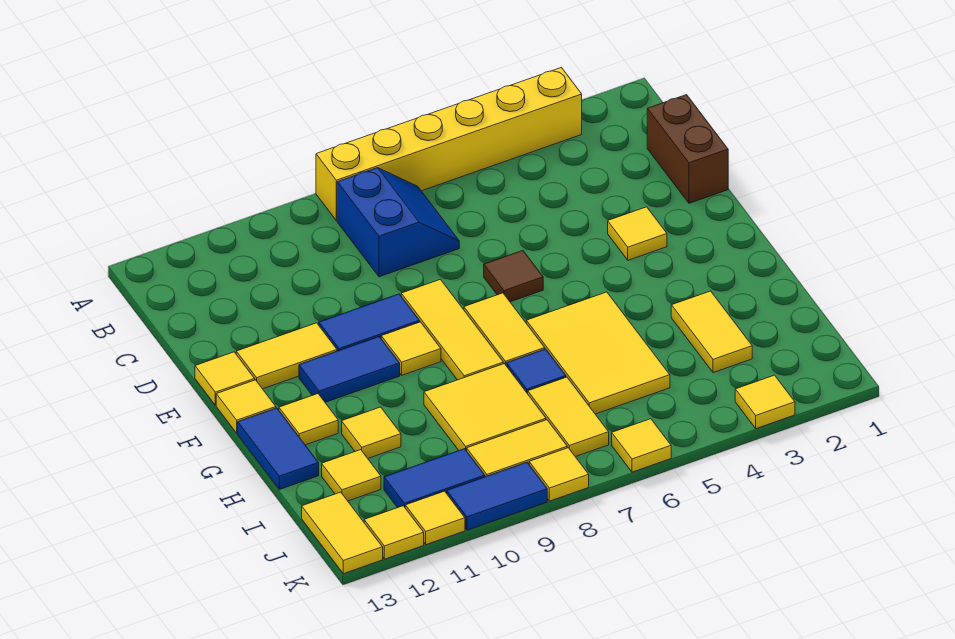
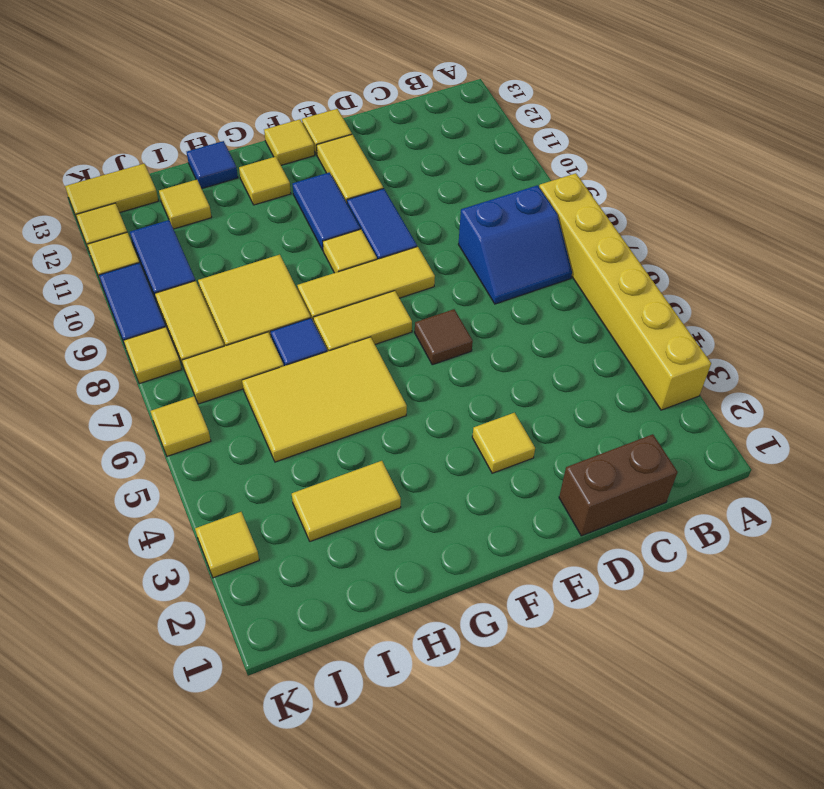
blue tile G13:H13 level 1 -> blue tile H13 level 1
yellow tile H11 level 1 -> none

